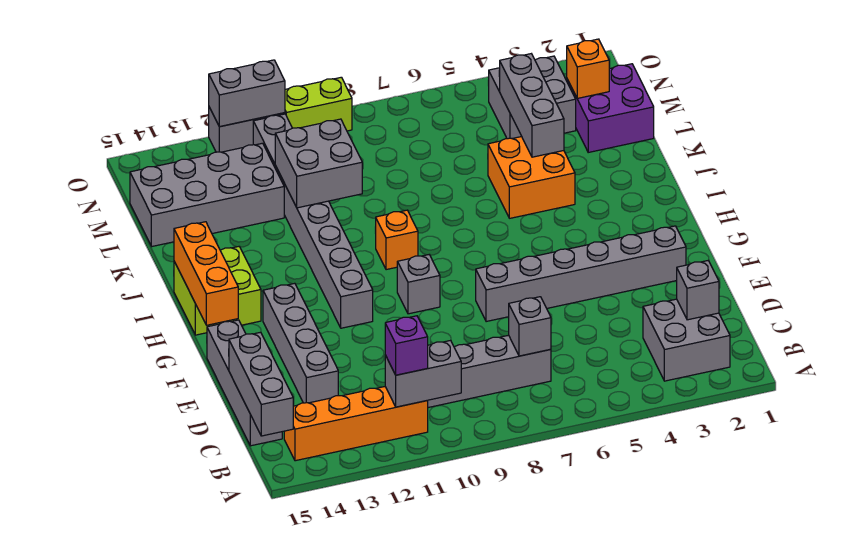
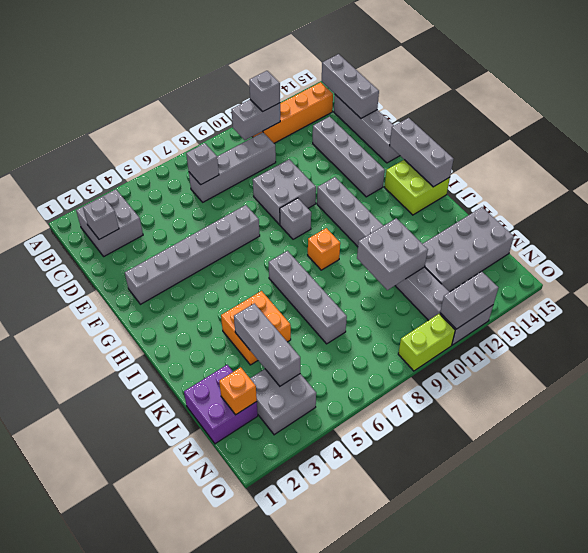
purple brick B11 level 3 -> grey brick B11 level 3
none -> grey brick E9:F10 level 1
orange brick G15:I15 level 2 -> grey brick G15:I15 level 2
none -> grey brick I7:L7 level 1

